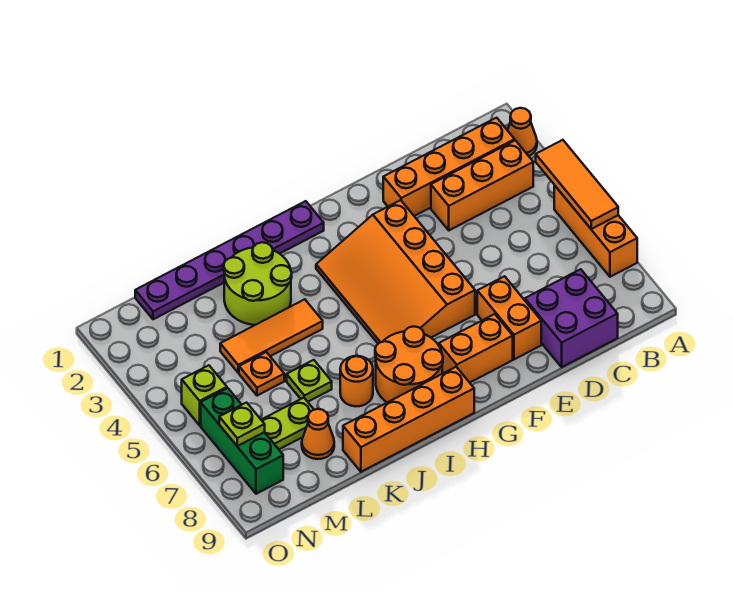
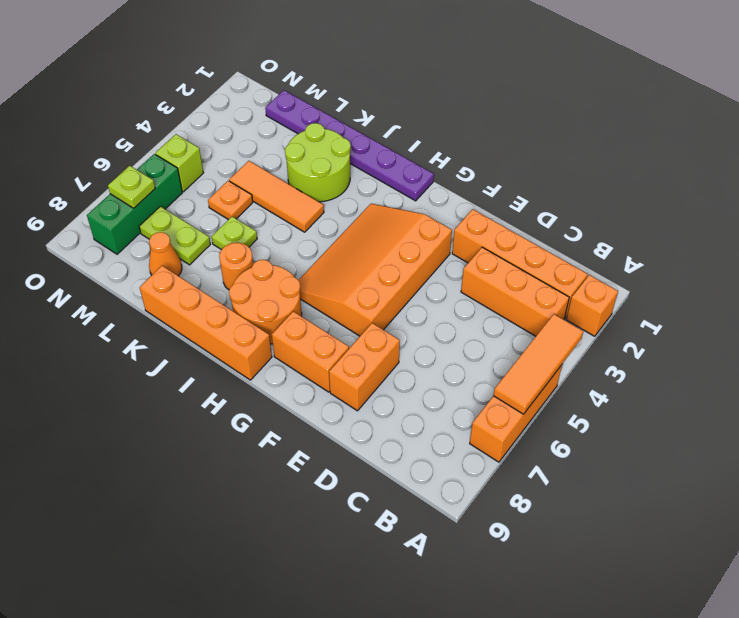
orange cone A2 level 1 -> orange brick A2 level 1
purple brick C8:D9 level 1 -> none

